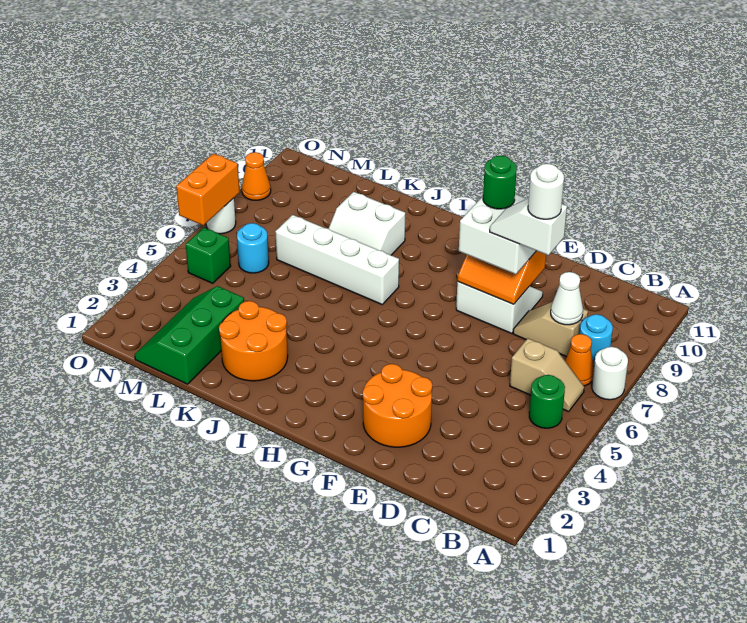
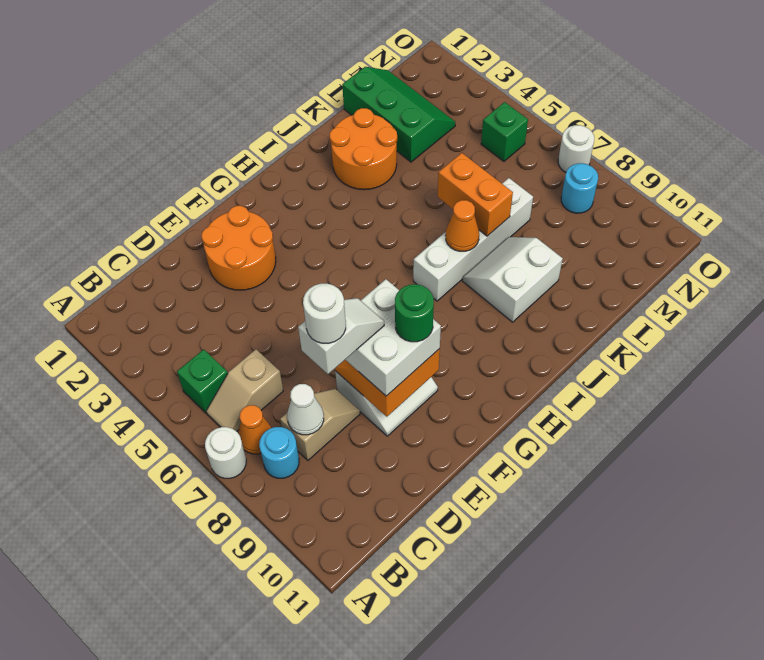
green round brick B5 level 1 -> green brick B5 level 1
cyan round brick M6 level 1 -> cyan round brick N8 level 1
orange brick O6:O7 level 2 -> orange brick K6:K7 level 2
orange cone O9 level 1 -> orange cone J7 level 2

